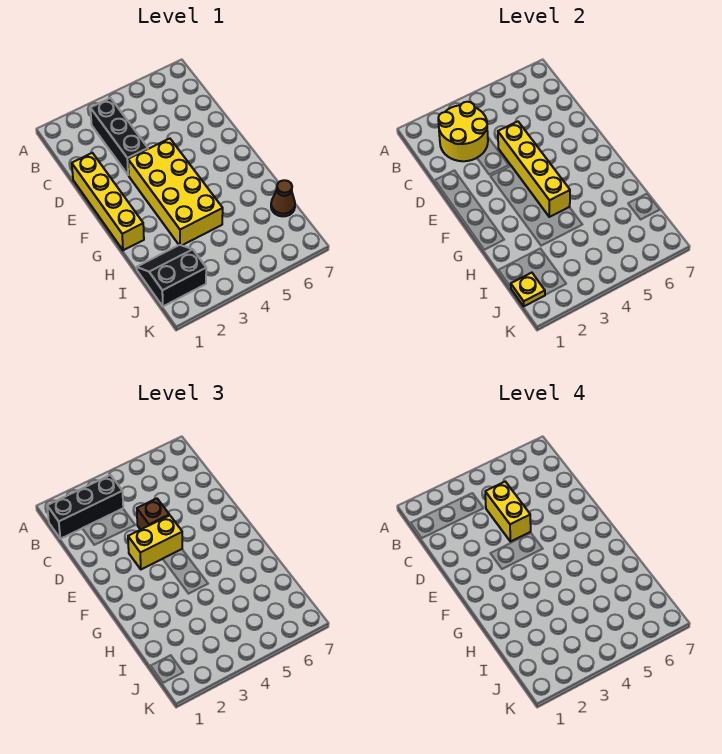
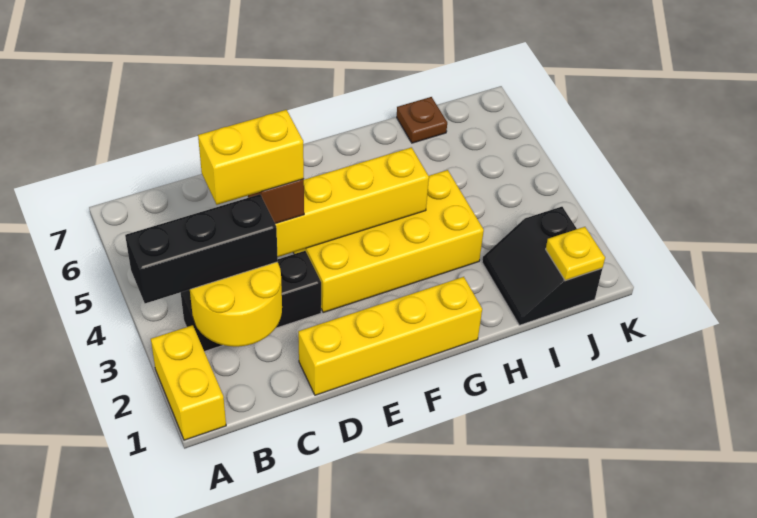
black brick B1:B3 level 3 -> black brick A3:C3 level 3
yellow brick E3:E4 level 3 -> yellow brick A1:A2 level 1
brown cone I7 level 1 -> brown plate I7 level 1

